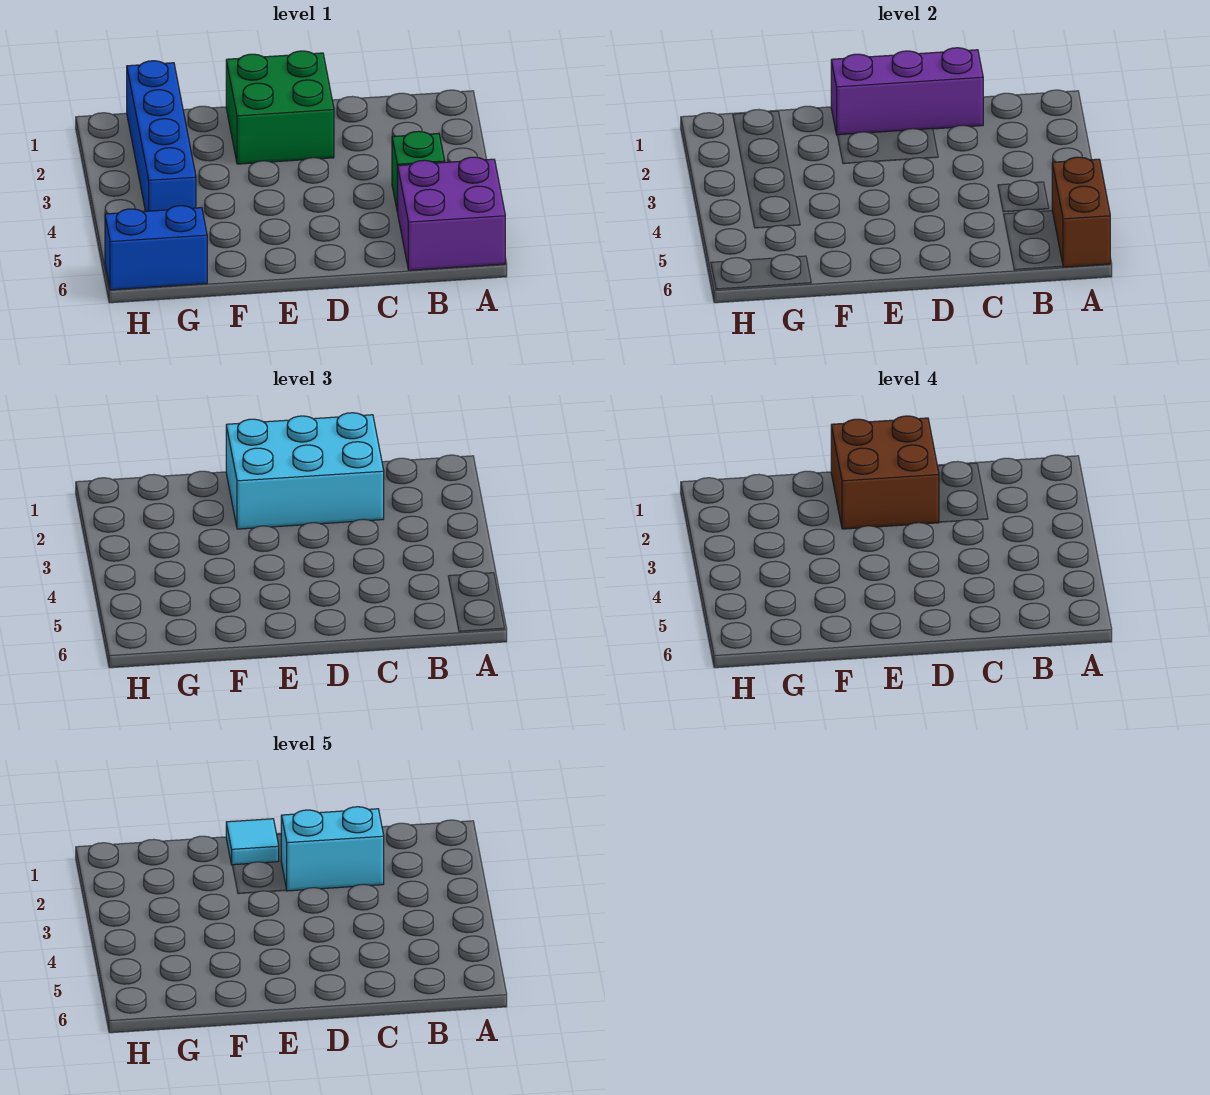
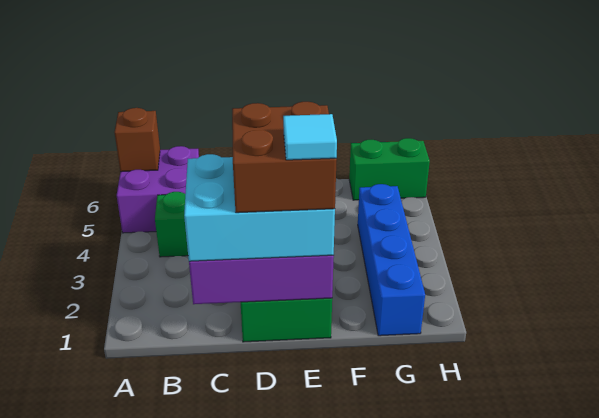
brown brick A5:A6 level 2 -> brown brick A6 level 2
cyan brick C2:D2 level 5 -> none
blue brick G6:H6 level 1 -> green brick G6:H6 level 1

